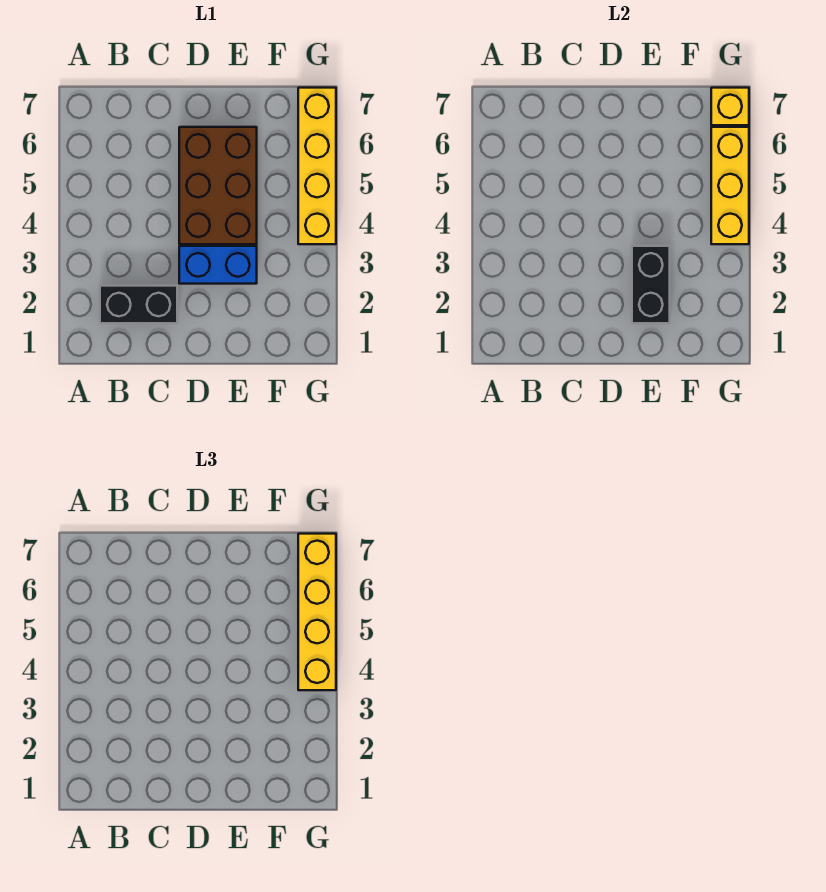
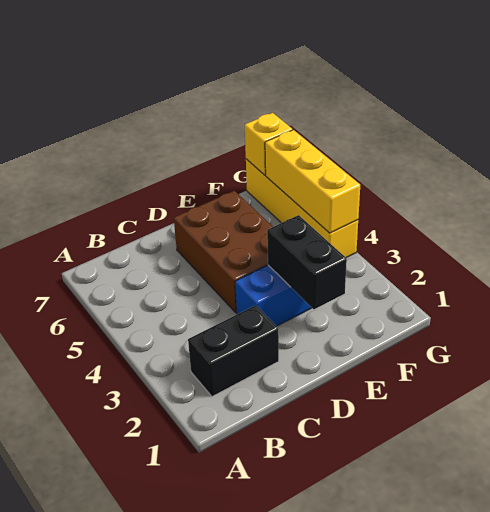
yellow brick G4:G7 level 3 -> none

